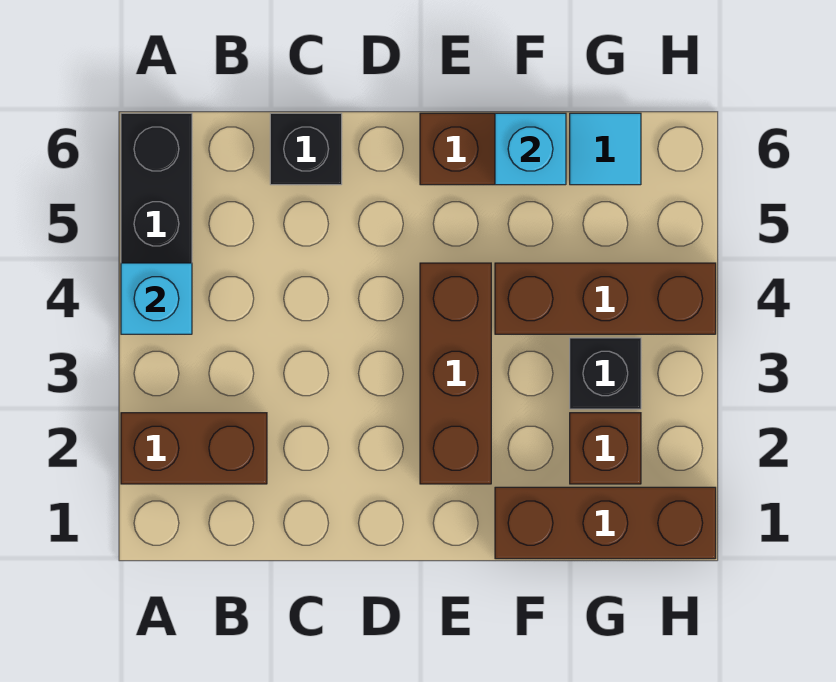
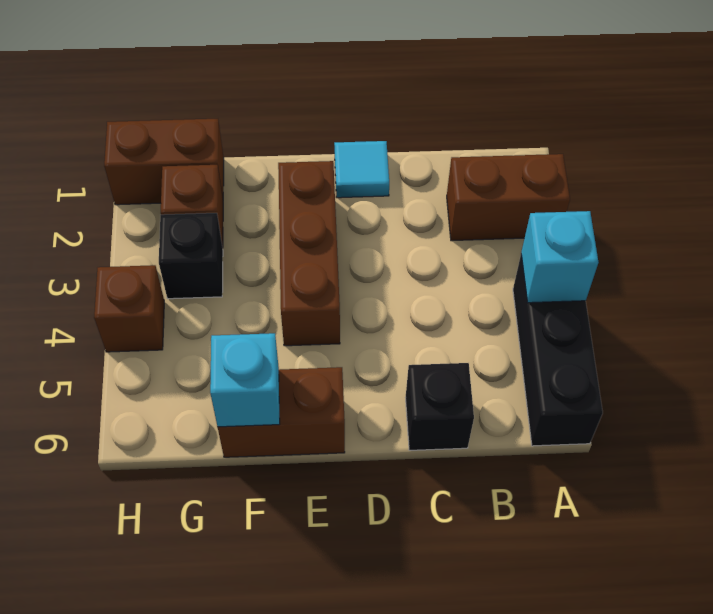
brown brick F1:H1 level 1 -> brown brick G1:H1 level 1
brown brick F4:H4 level 1 -> brown brick H4 level 1
cyan tile G6 level 1 -> cyan tile D1 level 1

